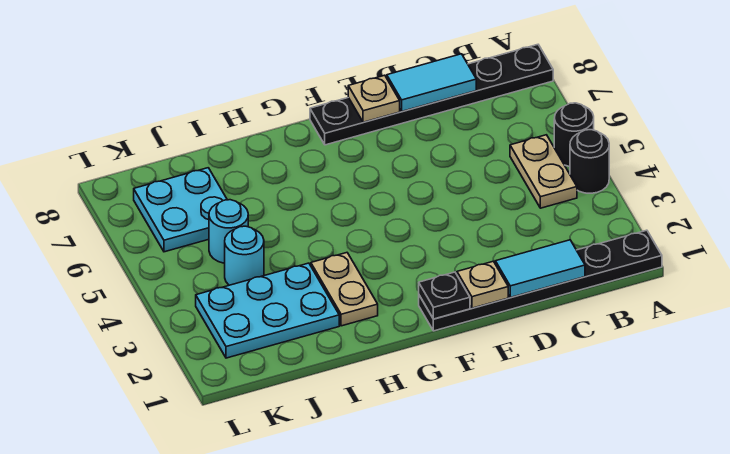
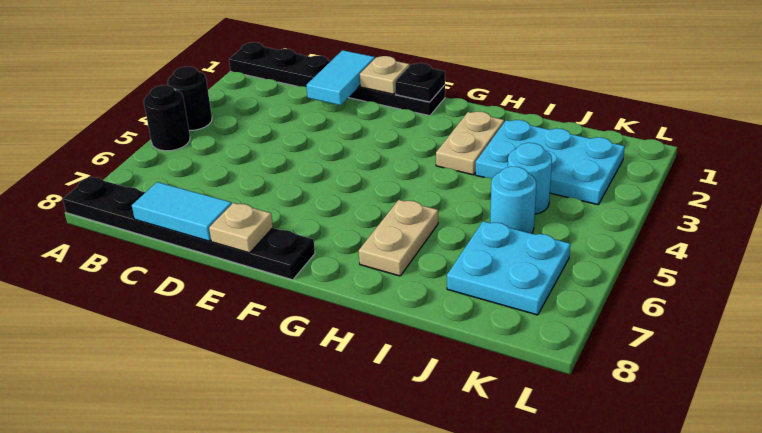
tan plate B4:B5 level 1 -> tan plate H6:H7 level 1
cyan tile C1:D1 level 2 -> cyan tile D1:D2 level 2

